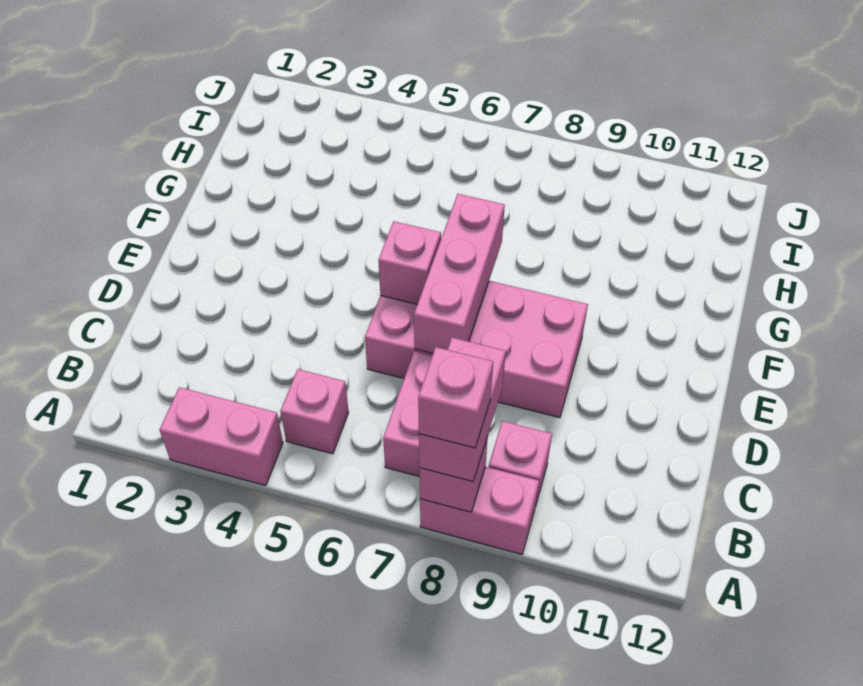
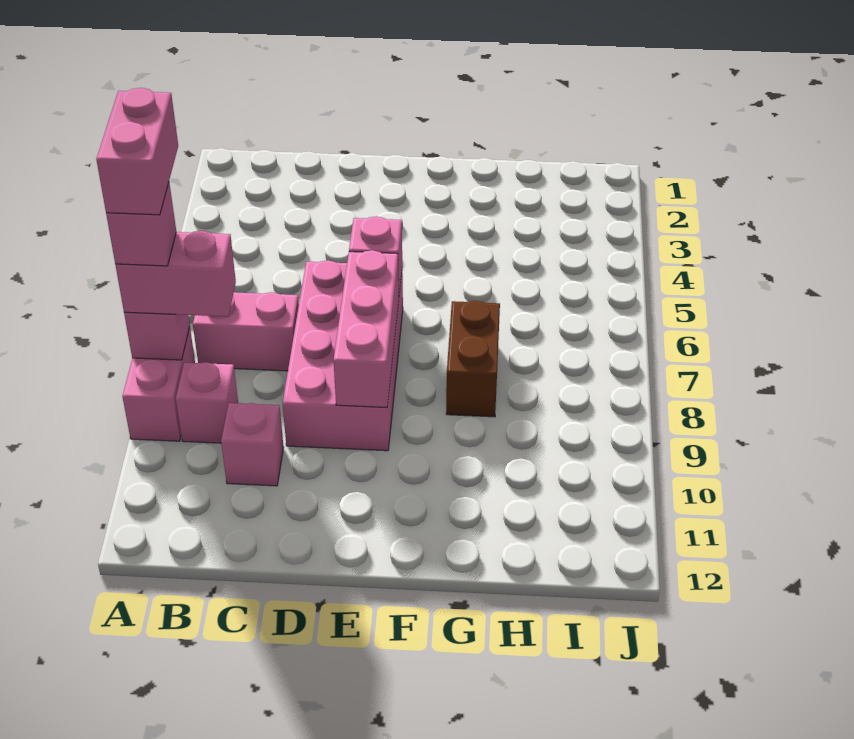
pink brick A3:A4 level 1 -> pink brick A7:A8 level 5
pink brick B5 level 1 -> pink brick C10 level 1
pink brick D7:F7 level 2 -> pink brick E7:E9 level 2
none -> brown brick G7:G8 level 1

